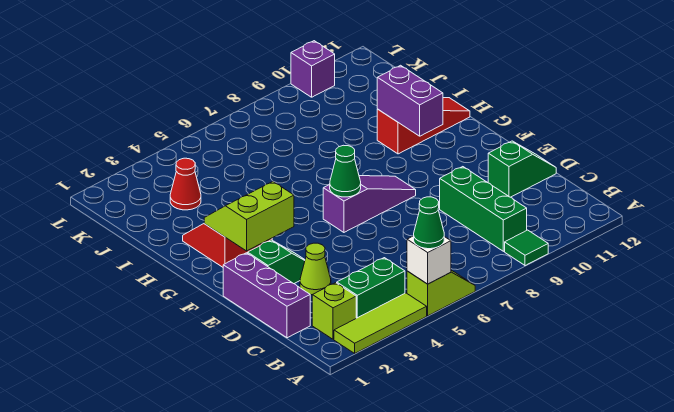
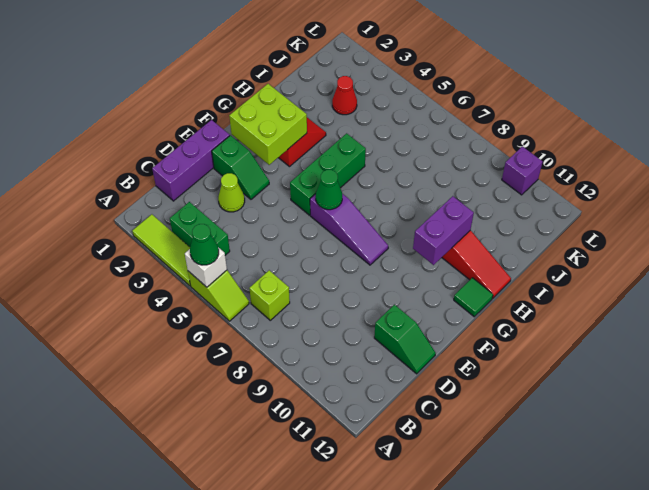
green tile A9 level 1 -> green tile G12 level 1
lime brick B2 level 1 -> lime brick B7 level 1
green brick B9:D9 level 1 -> green brick F5:H5 level 1
lime slope F2:G3 level 2 top F -> lime brick F2:G3 level 2

